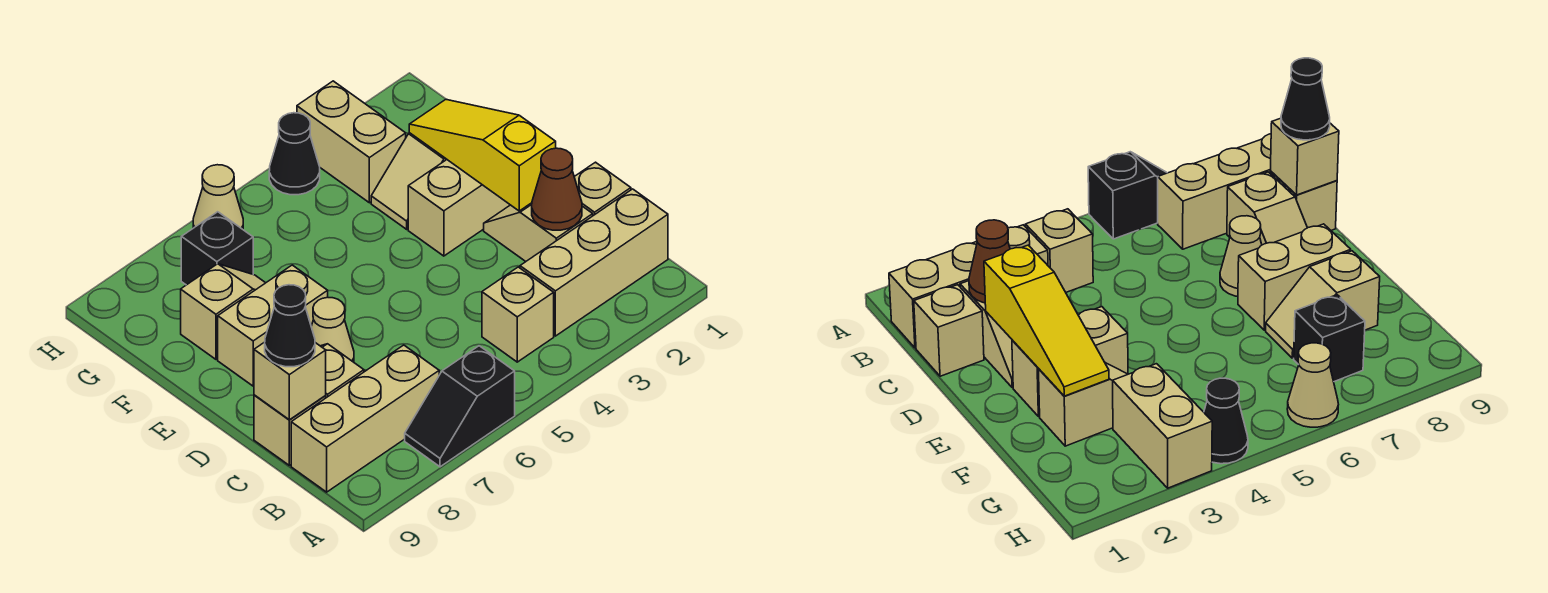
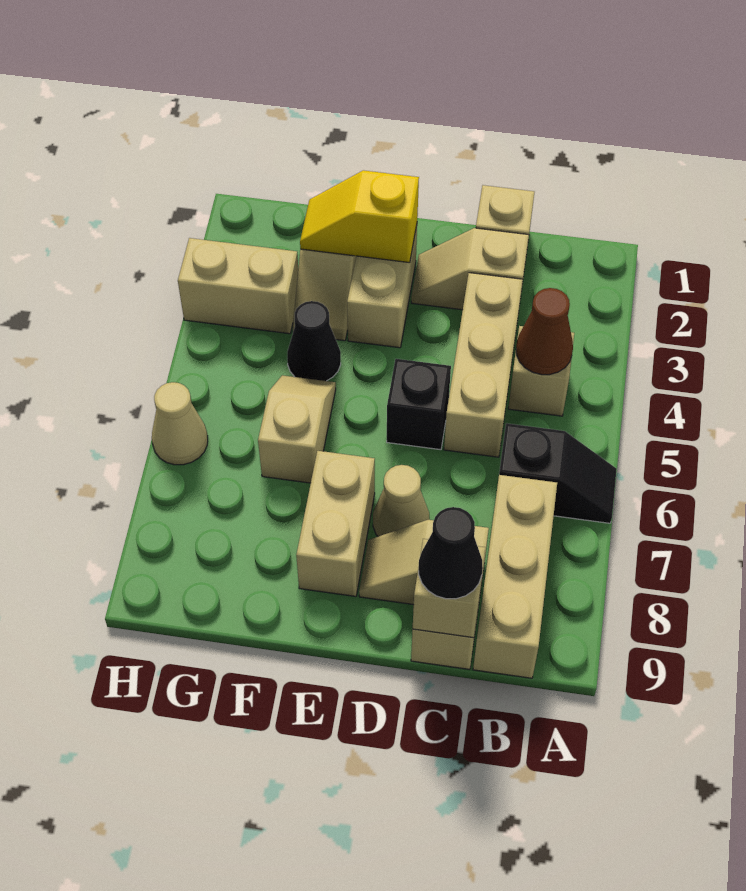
black slope A6:A7 level 1 top 6 -> black slope A6:B6 level 1 top B
tan brick B1:B3 level 1 -> tan brick C3:C5 level 1
brown cone C2 level 2 -> brown cone B4 level 2
yellow slope D2:F2 level 2 top D -> yellow slope E2:F2 level 2 top E
tan slope F7:F8 level 1 top 8 -> tan slope F5:F6 level 1 top 6
black brick G7 level 1 -> black brick D5 level 1
black cone H4 level 1 -> black cone F4 level 1

